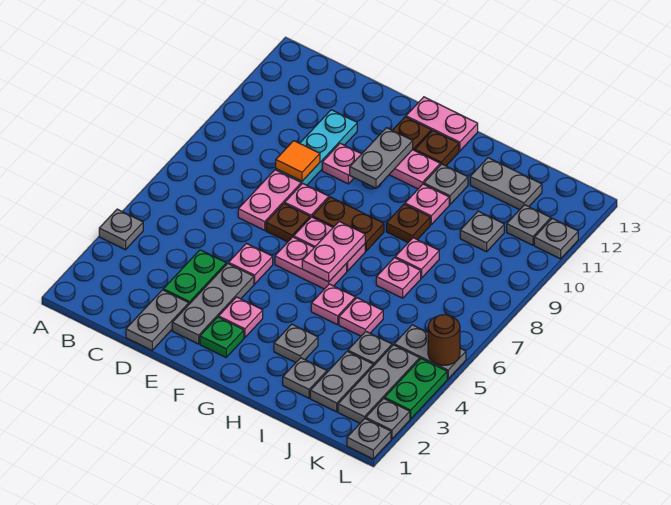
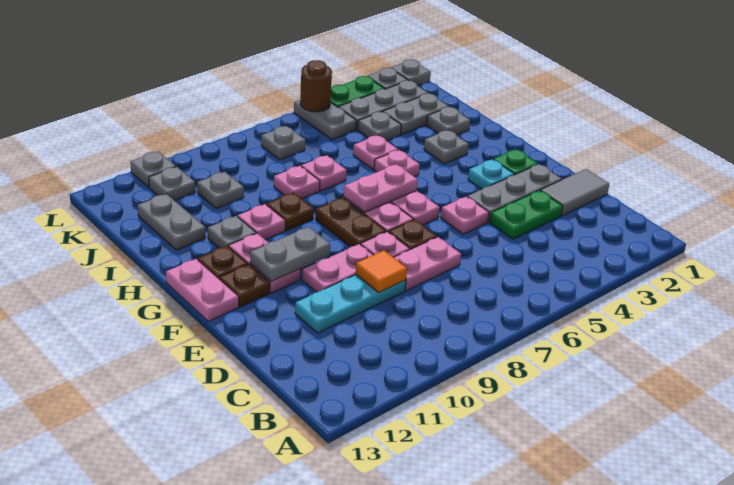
grey plate A4 level 1 -> grey plate K7 level 1
grey plate D1:D2 level 1 -> grey tile D1:D2 level 1
pink plate E10 level 1 -> pink plate E9:E10 level 1
pink plate F3 level 1 -> cyan plate F3 level 1

